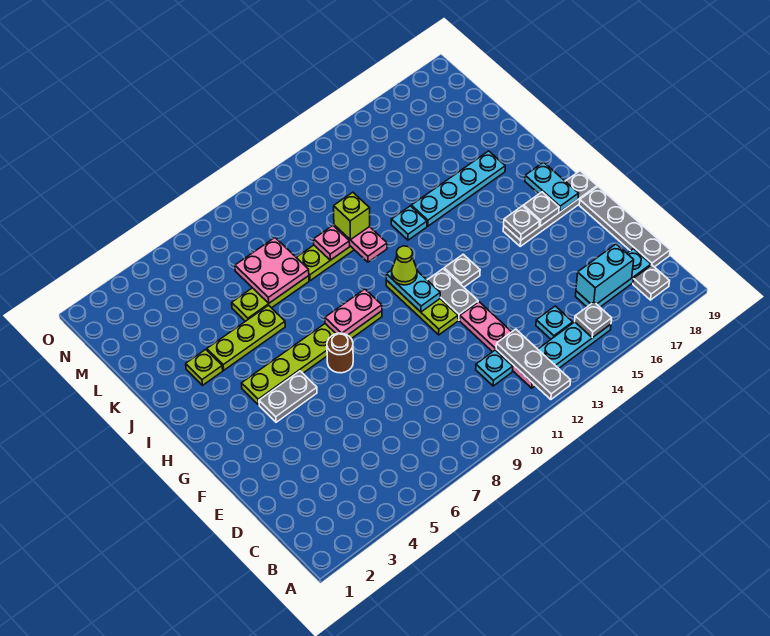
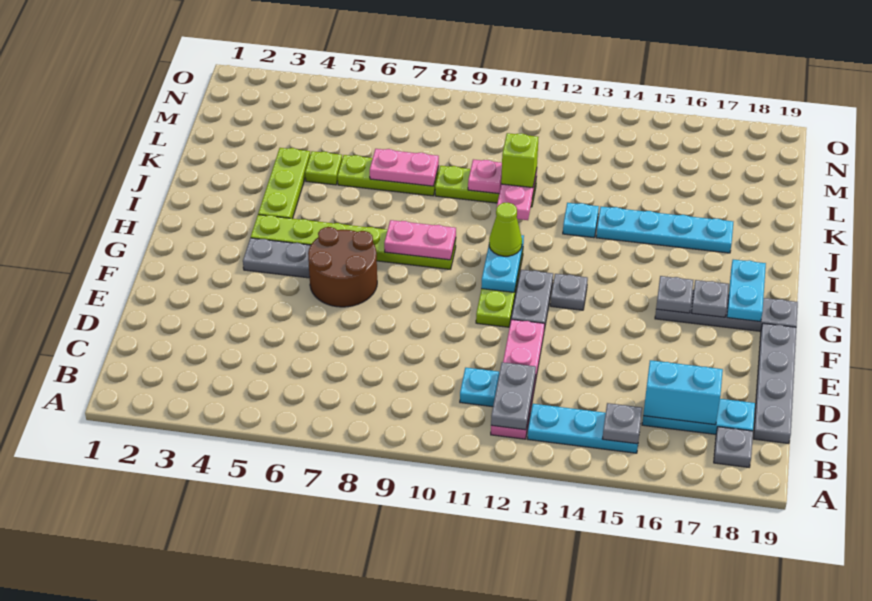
grey plate A12:C12 level 2 -> grey plate B12:C12 level 2
cyan plate C14 level 1 -> none
brown round brick G7 level 1 -> brown round brick F6:G7 level 1
lime plate J3 level 1 -> lime plate K5 level 1
lime plate J4:J6 level 1 -> lime plate I4:K4 level 1
pink plate K7:L8 level 2 -> pink plate K7:K8 level 2

